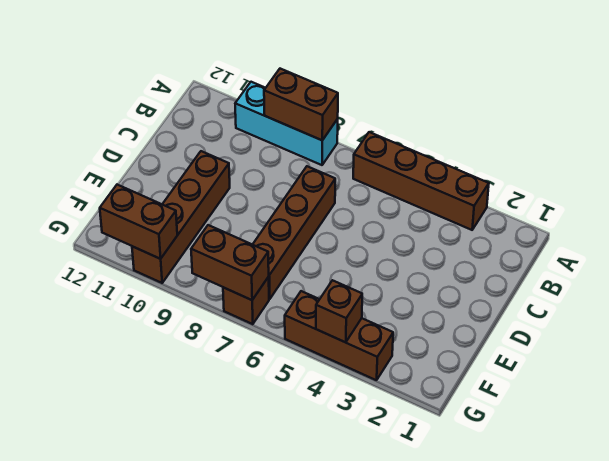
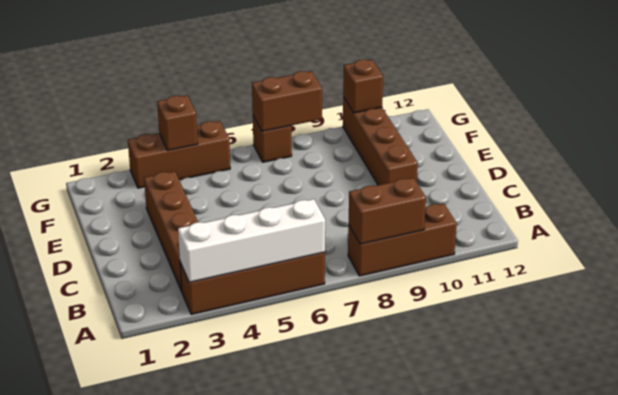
none -> white brick A3:A6 level 2
cyan brick A8:A10 level 1 -> brown brick A8:A10 level 1
brown brick C7:F7 level 1 -> brown brick B3:E3 level 1
brown brick G10:G11 level 2 -> brown brick G10 level 2

